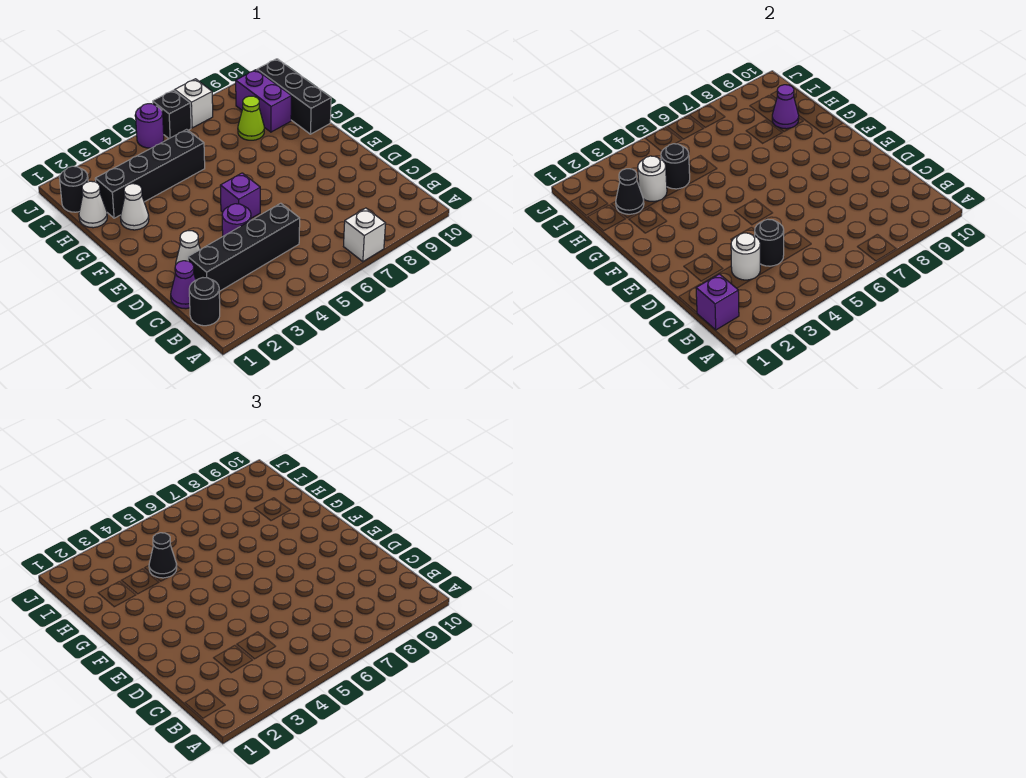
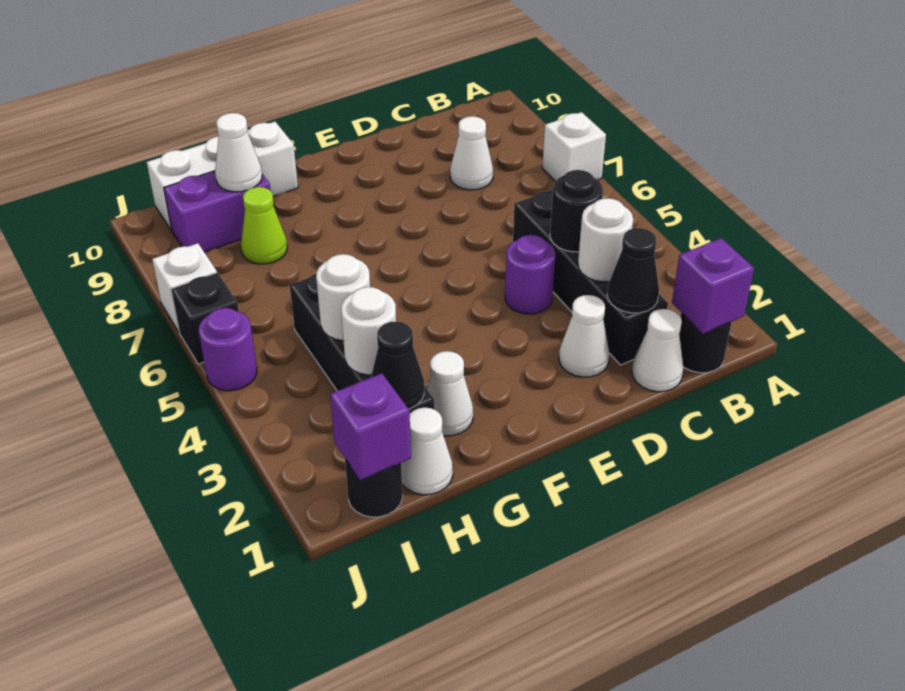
purple cone C1 level 1 -> white cone C1 level 1
none -> white cone C8 level 1
purple brick E5 level 1 -> purple brick I1 level 2
black brick G10:I10 level 1 -> white brick G10:I10 level 1
black round brick H4 level 2 -> white round brick H4 level 2
black cone H4 level 3 -> black cone C2 level 2
purple cone H9 level 2 -> white cone H9 level 2

